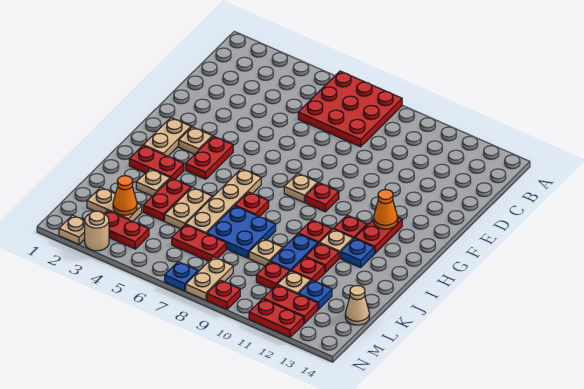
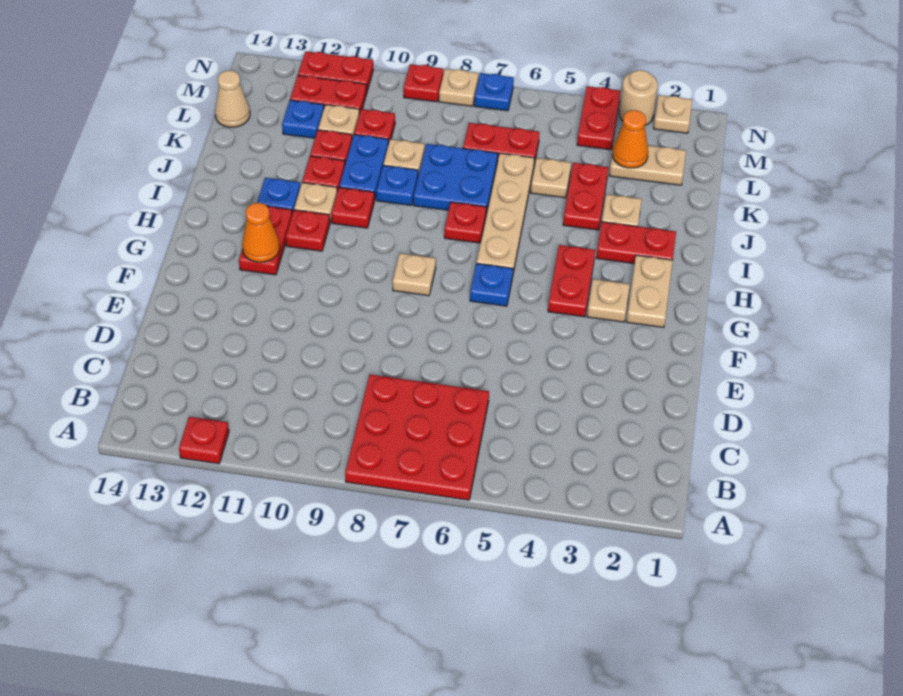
none -> blue plate G6 level 1
red plate G9 level 1 -> red plate A12 level 1
tan plate J5:K5 level 1 -> tan plate K5 level 1
none -> blue plate J9 level 1
red plate M3:M4 level 1 -> red plate M4:N4 level 1
tan plate M8:N8 level 1 -> tan plate N8 level 1

